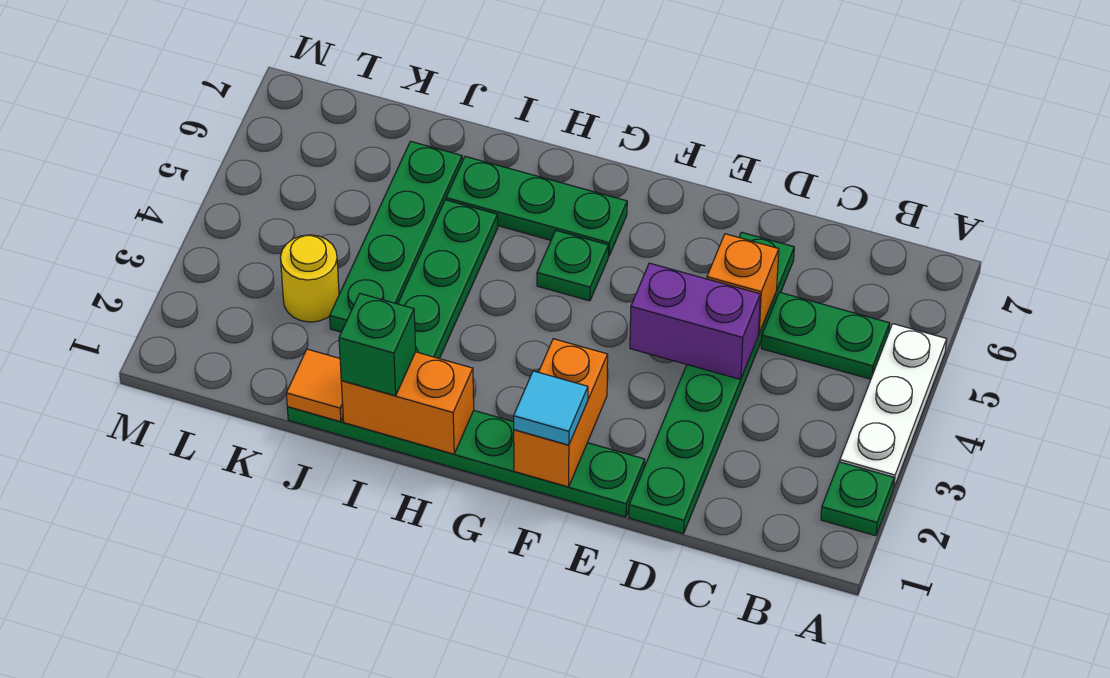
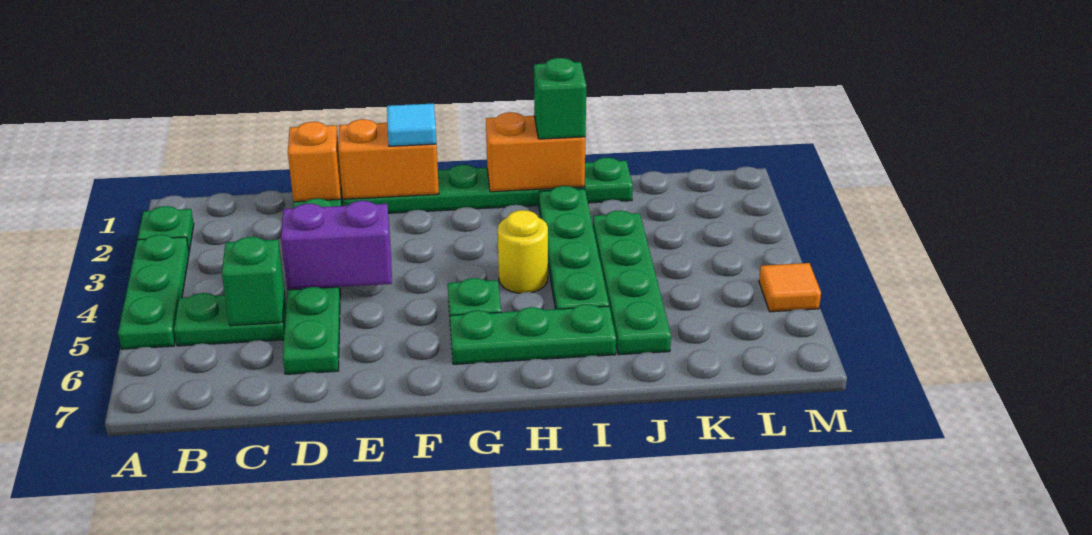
white plate A3:A5 level 1 -> green plate A3:A5 level 1
none -> green brick C5 level 2
orange brick D5 level 2 -> orange brick D1 level 2
orange brick F1:F2 level 2 -> orange brick E1:F1 level 2
orange tile J1 level 2 -> orange tile M5 level 1
yellow round brick K3 level 1 -> yellow round brick H4 level 1

